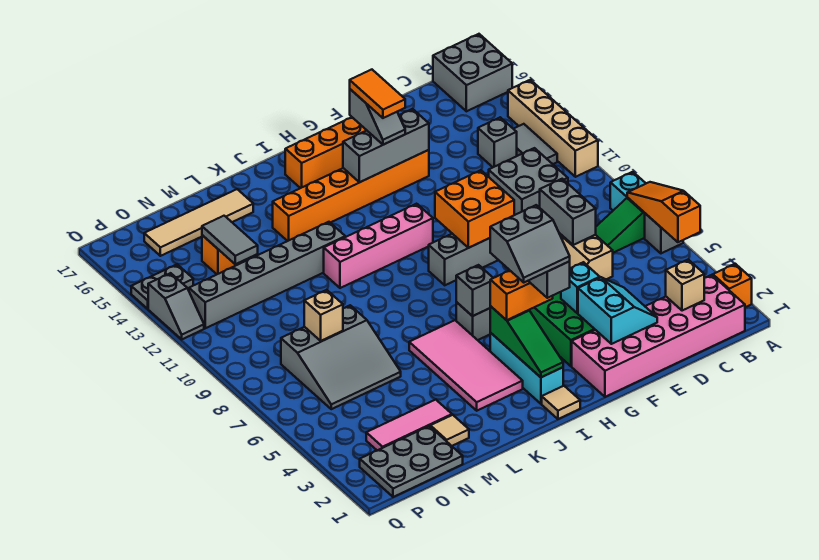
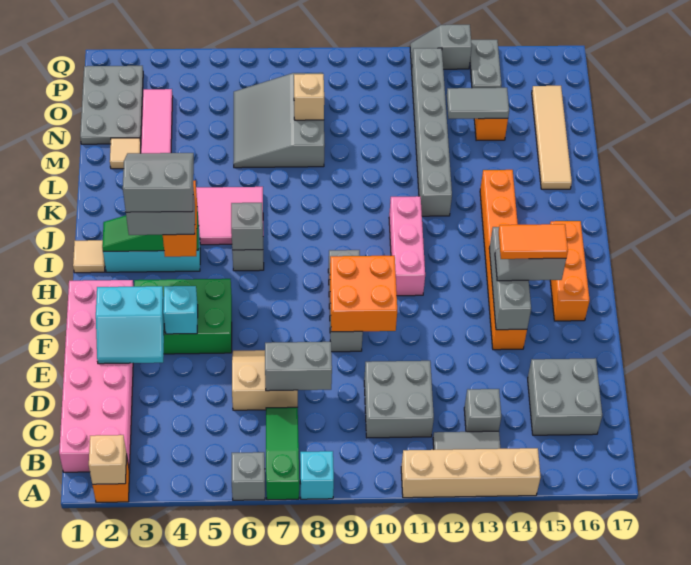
orange slope A5:A7 level 2 top 5 -> none
grey brick A16:B17 level 1 -> grey brick C15:D16 level 1
tan brick C2 level 2 -> tan brick A2 level 2
grey slope H3:I4 level 5 top 4 -> grey slope H3:I4 level 5 top H
pink brick H11:K11 level 1 -> pink brick H11:J11 level 1

